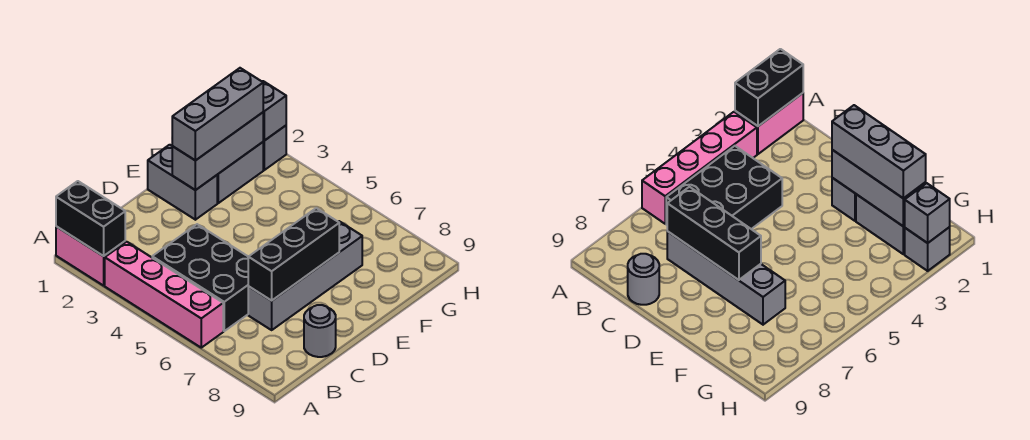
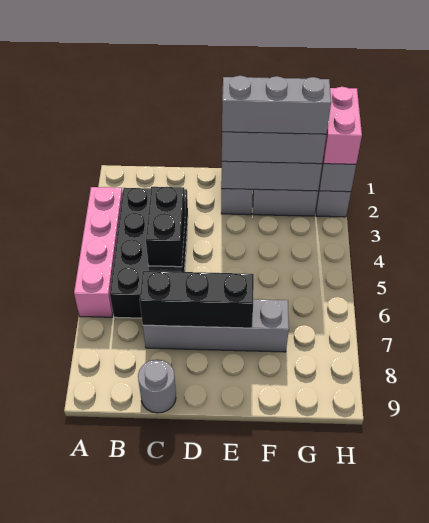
pink brick A1:A2 level 1 -> pink brick H1:H2 level 3
black brick A1:A2 level 2 -> black brick C4:C5 level 2
black brick B4:C6 level 1 -> black brick B3:C6 level 1
none -> grey brick E2:G2 level 4

